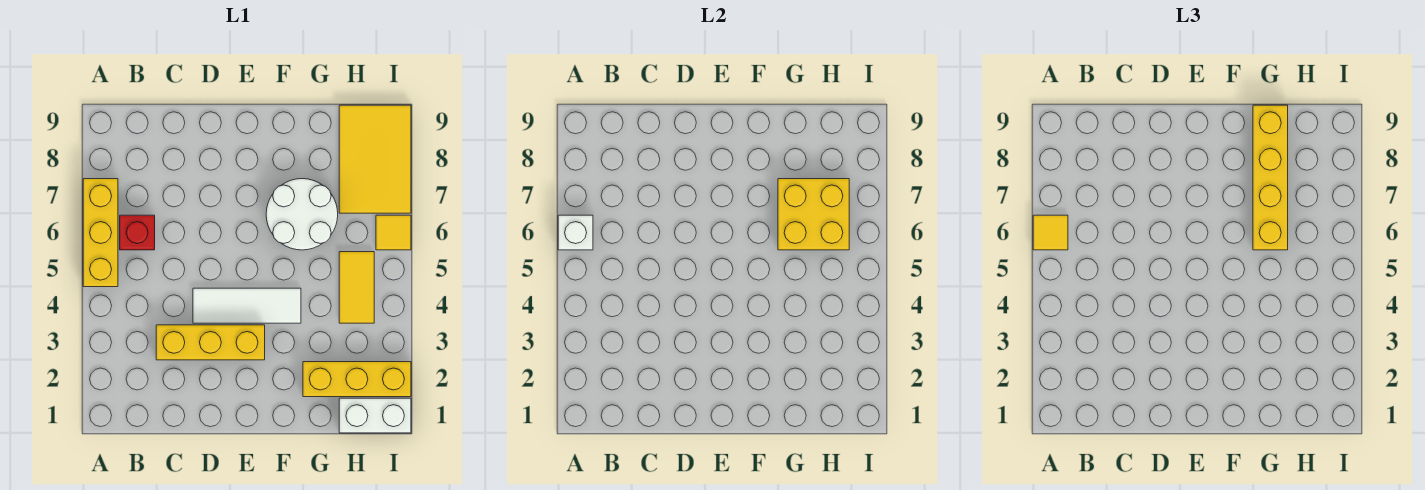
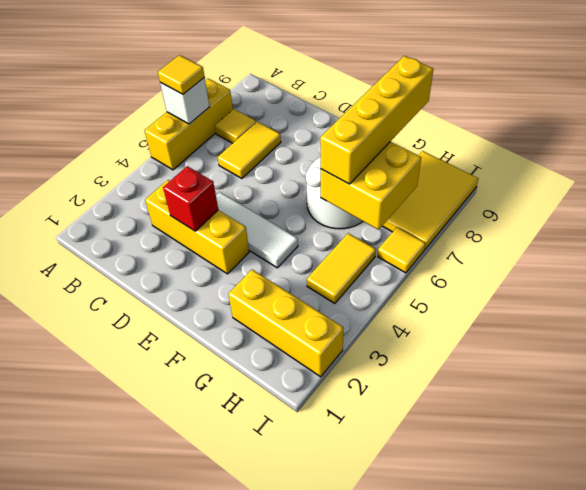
red brick B6 level 1 -> red brick D3 level 2
none -> yellow tile B7 level 1
none -> yellow tile C6:C7 level 1
white brick H1:I1 level 1 -> none

